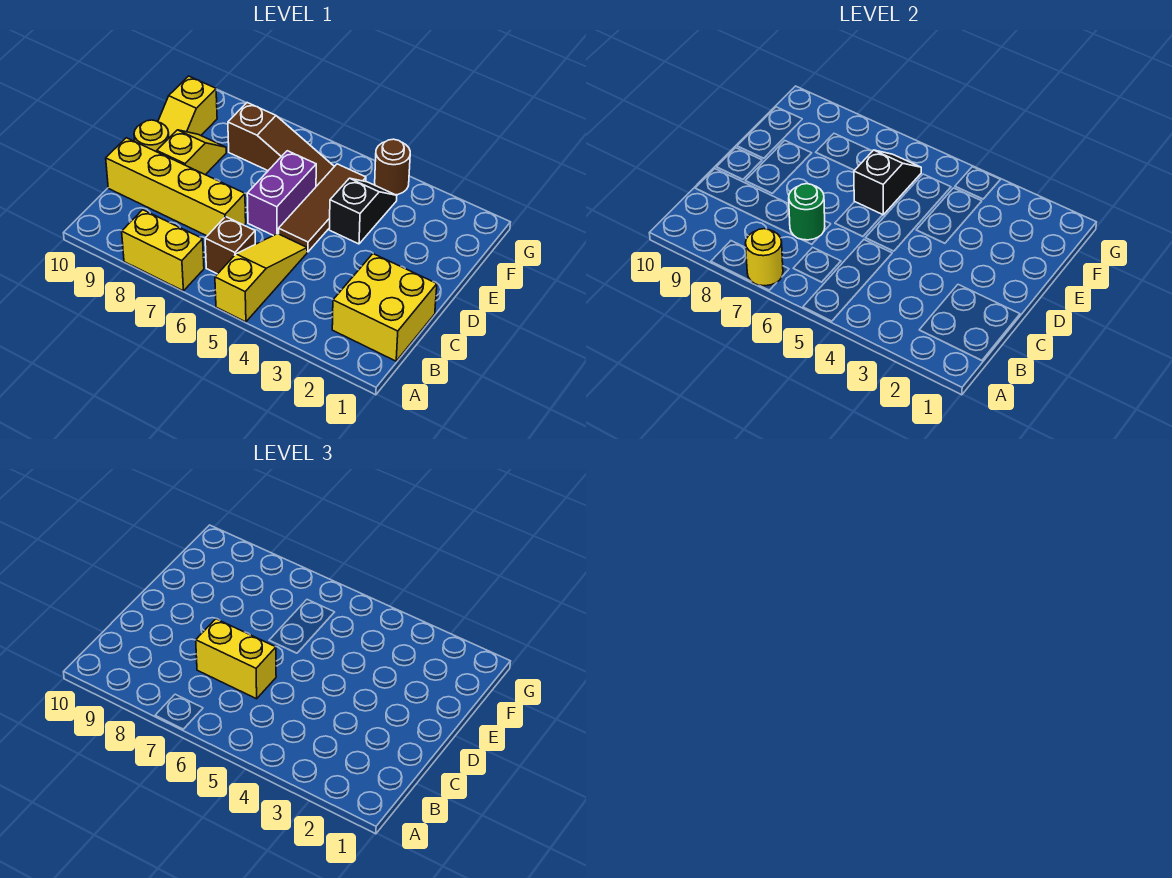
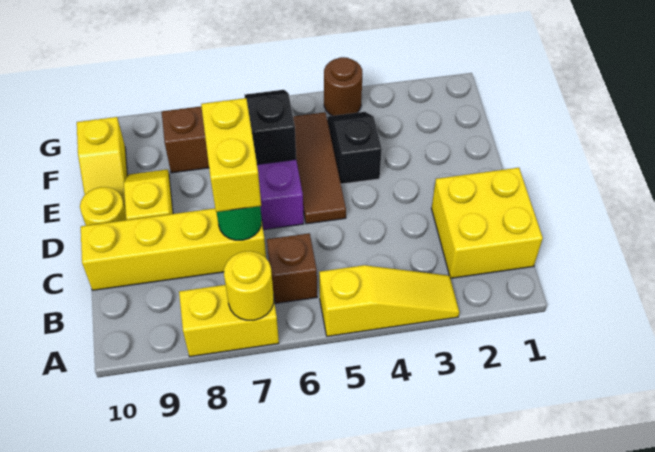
yellow slope A5:C5 level 1 top A -> yellow slope A3:A5 level 1 top 5
yellow brick C6:C7 level 3 -> yellow brick C7:D7 level 3

